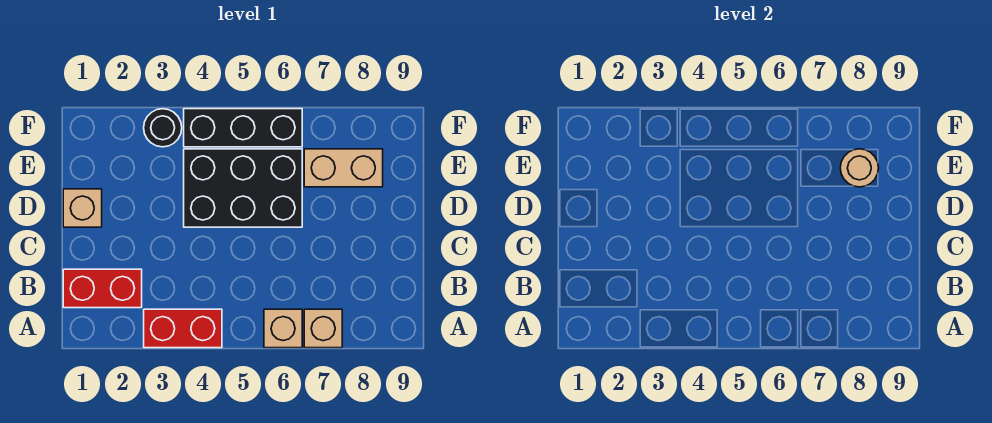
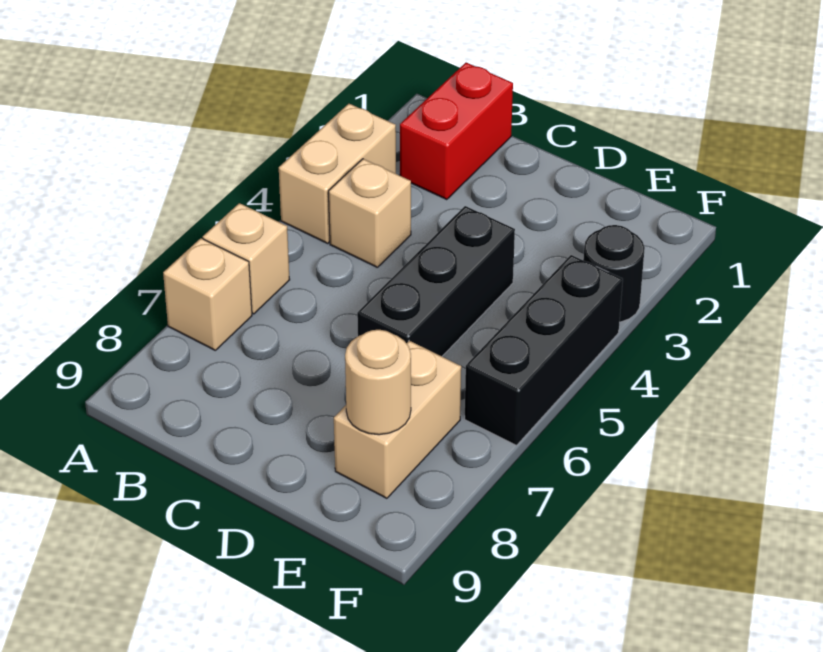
red brick A3:A4 level 1 -> tan brick A3:A4 level 1
tan brick D1 level 1 -> tan brick B4 level 1
black brick D4:E6 level 1 -> black brick D4:D6 level 1

